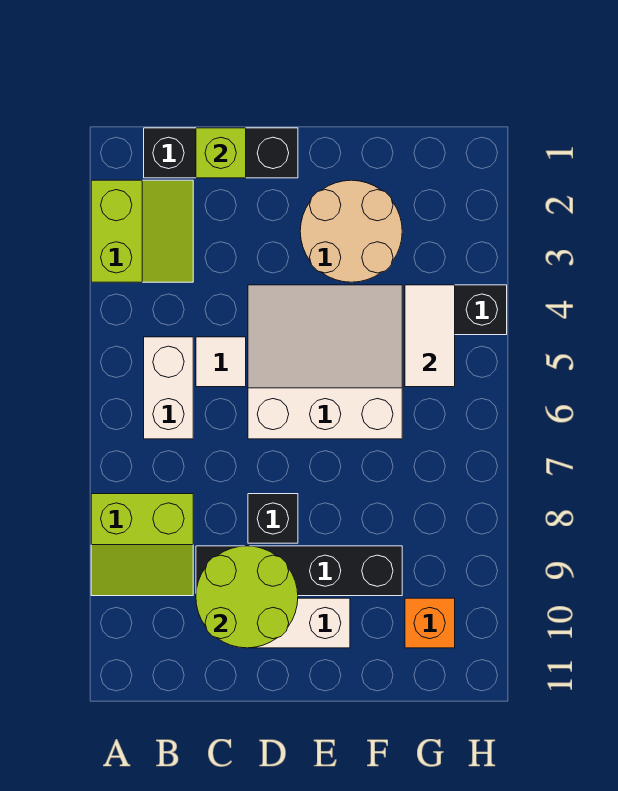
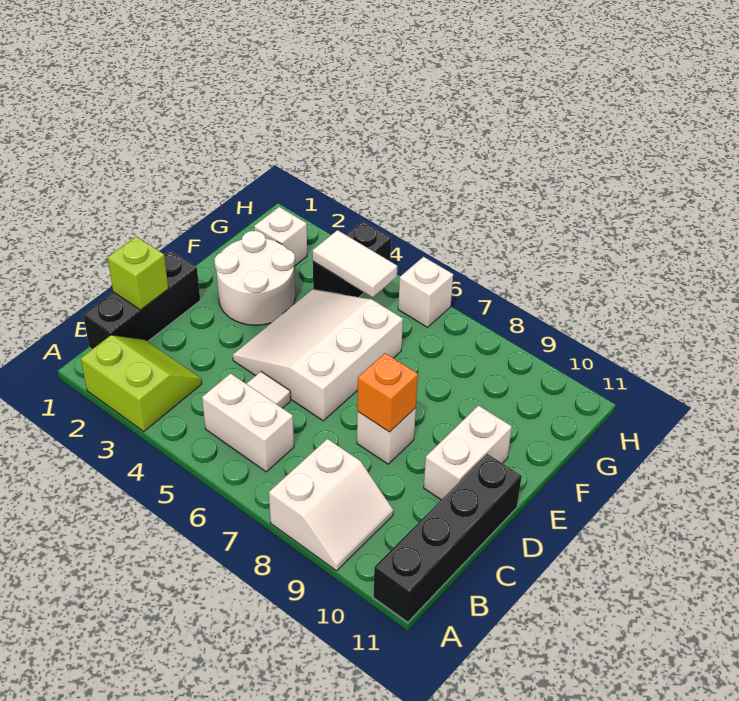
lime slope A8:B9 level 1 top 8 -> white slope A8:B9 level 1 top 8
black brick C9:F9 level 1 -> black brick A11:D11 level 1
lime round brick C9:D10 level 2 -> none
black brick D8 level 1 -> white brick D8 level 1
tan round brick E2:F3 level 1 -> white round brick E2:F3 level 1
none -> white brick G2 level 1
orange brick G10 level 1 -> orange brick D8 level 2
none -> white brick H6 level 1

